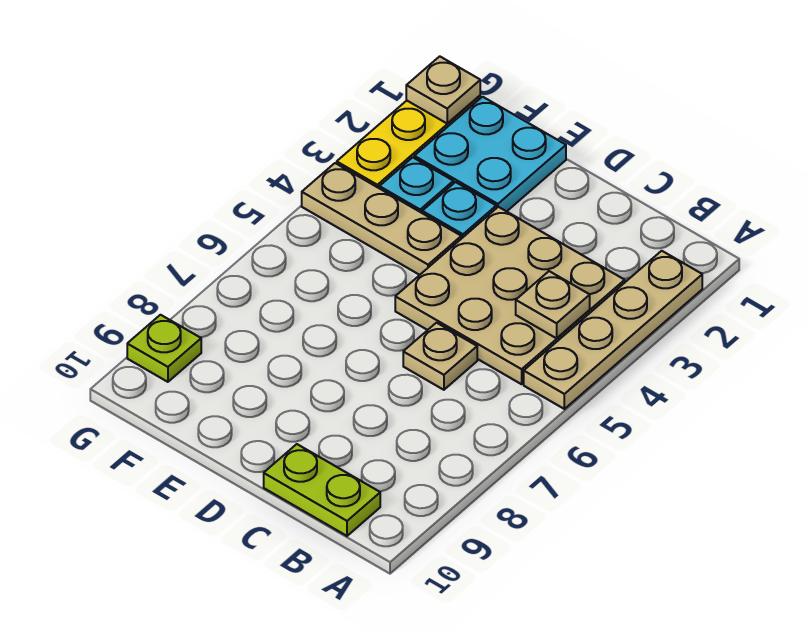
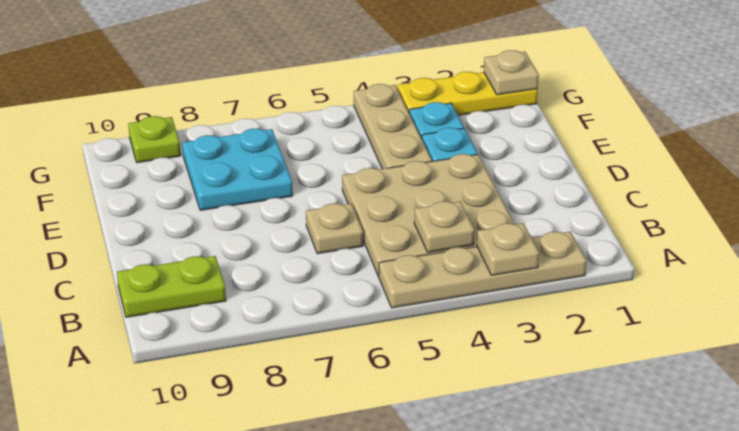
none -> tan plate A3 level 2
lime plate B10:C10 level 1 -> lime plate B9:B10 level 1
cyan plate E1:F2 level 1 -> cyan plate E7:F8 level 1

